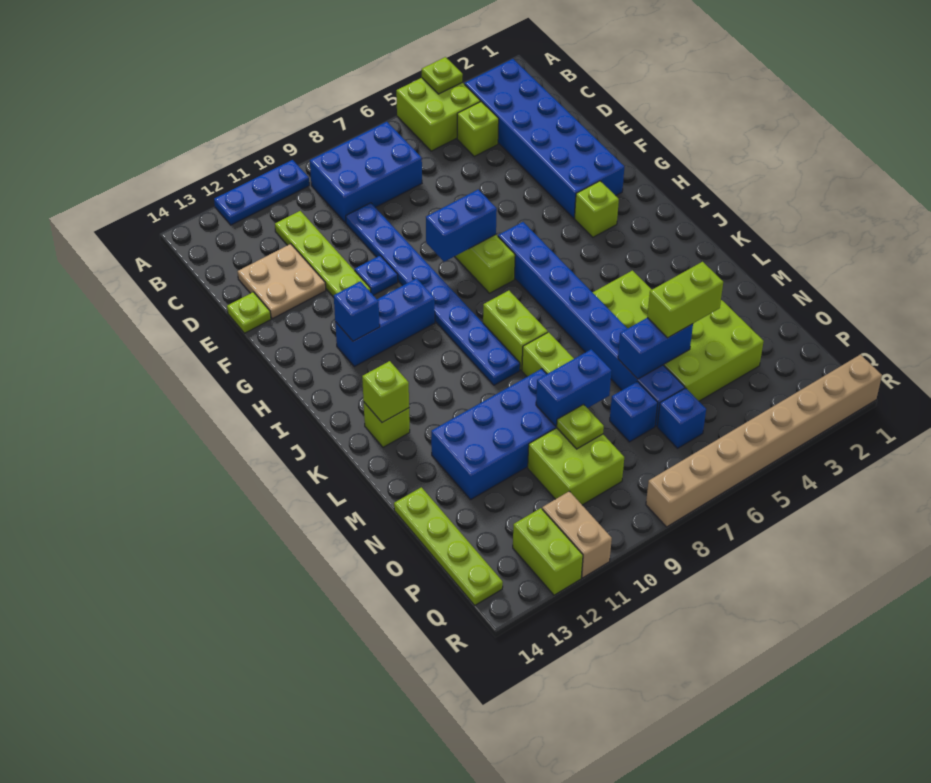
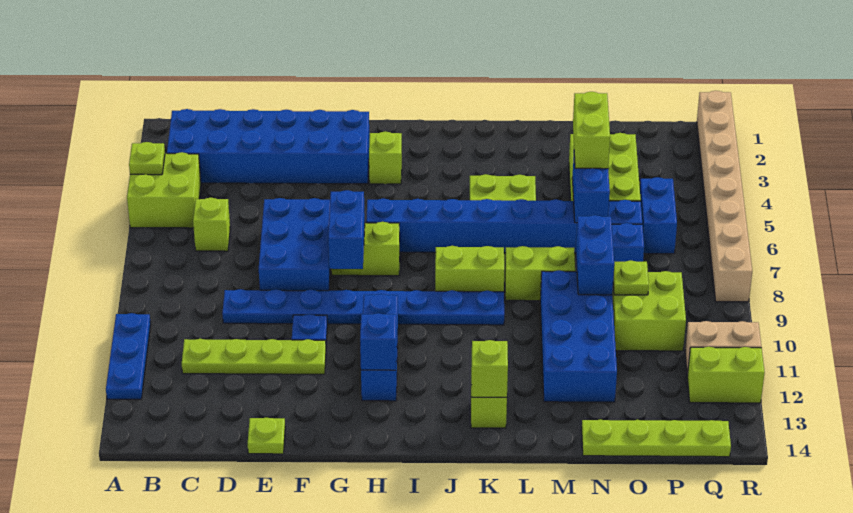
blue brick B7:C9 level 1 -> blue brick E6:F8 level 1
lime brick C4 level 1 -> lime brick C6 level 1
tan plate D12:E13 level 1 -> none
blue brick P6 level 1 -> blue brick P5:P6 level 1

